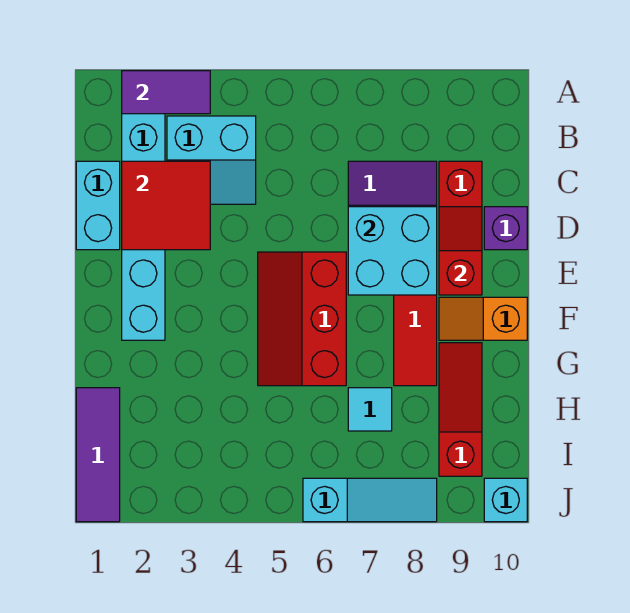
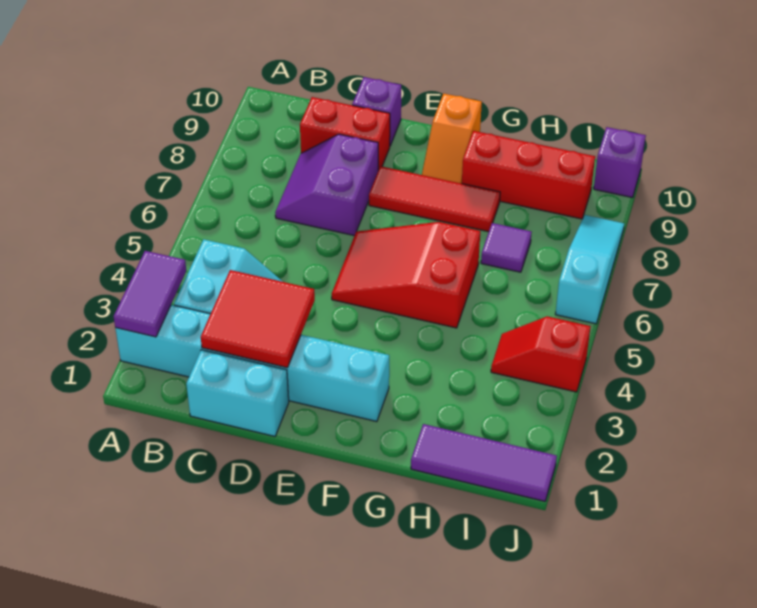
cyan brick D7:E8 level 2 -> none
red slope D9:E9 level 2 top E -> red slope I4:J4 level 1 top J
red slope E5:G6 level 1 top 6 -> red slope E5:G6 level 1 top G
red slope G9:I9 level 1 top I -> red brick G9:I9 level 1
cyan tile H7 level 1 -> purple tile H7 level 1
cyan brick J10 level 1 -> purple brick J10 level 1

